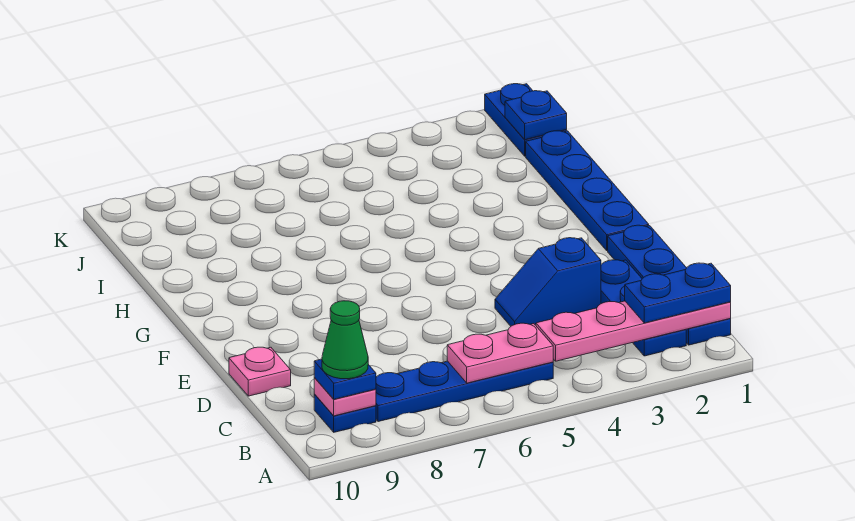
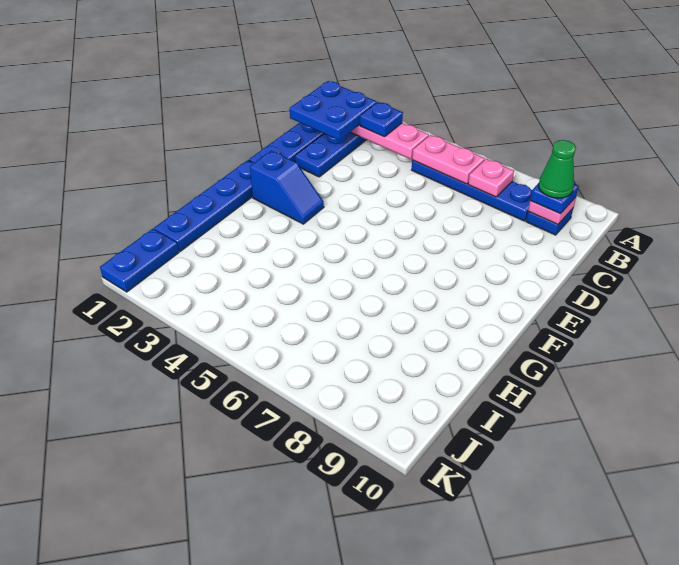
blue plate B1:B2 level 3 -> blue plate B1:C2 level 3
blue slope D3:D4 level 1 top 3 -> blue slope F2:F3 level 1 top 2
pink plate D10 level 1 -> pink plate B7 level 2
blue plate J1 level 2 -> blue plate B3 level 3

